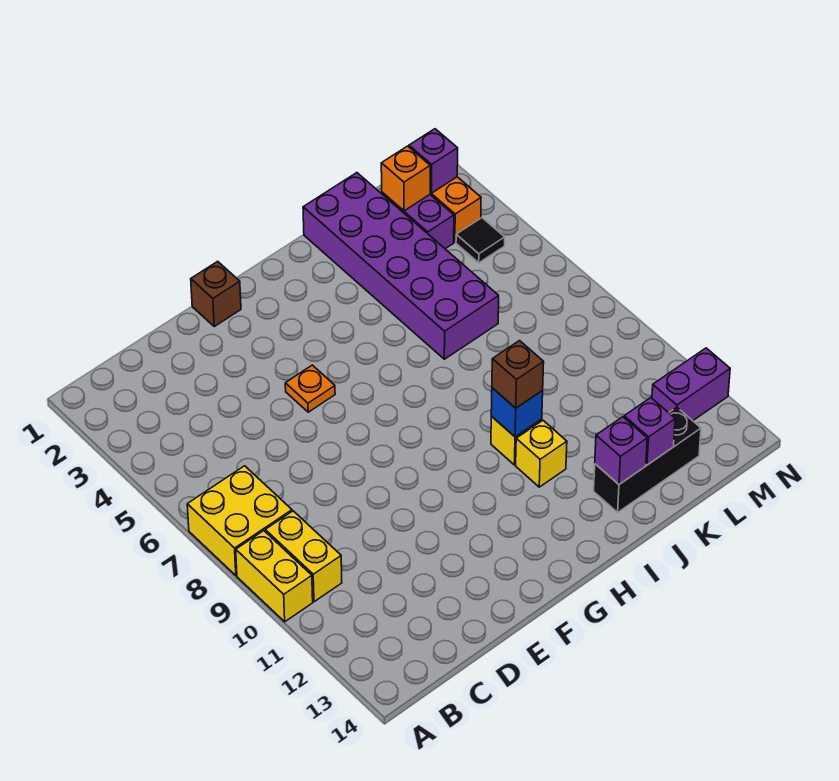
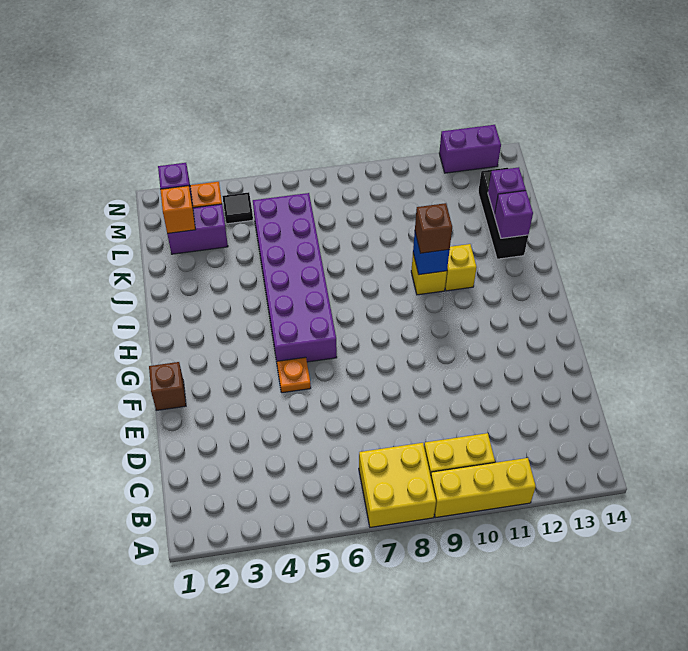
yellow brick A9:A10 level 1 -> yellow brick A9:A11 level 1
purple brick J1:K6 level 1 -> purple brick G5:L6 level 1
purple brick M12:N12 level 1 -> purple brick N12:N13 level 1

